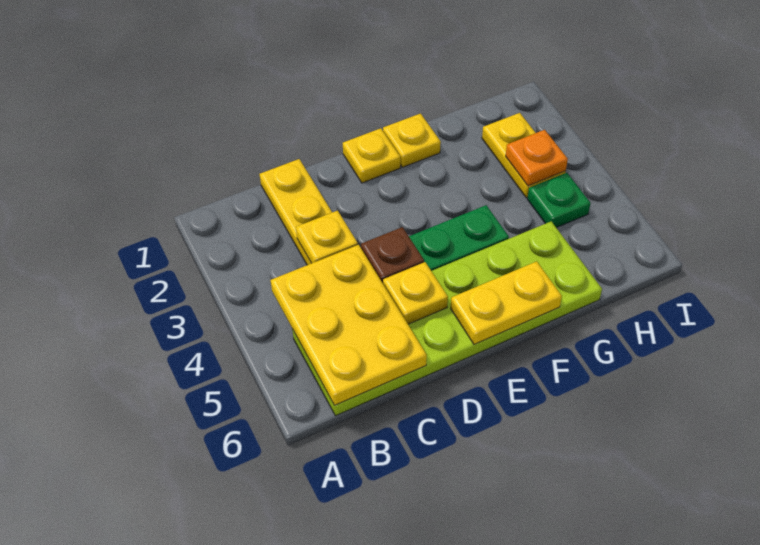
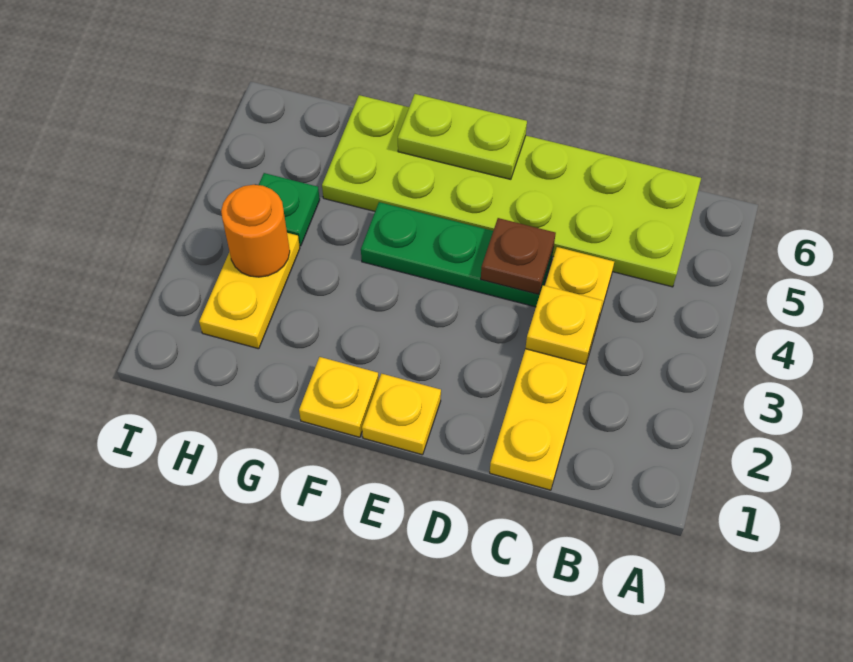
yellow plate B4:C6 level 2 -> none
yellow plate D5 level 2 -> none
yellow plate E6:F6 level 2 -> lime plate E6:F6 level 2
orange plate H3 level 2 -> orange round brick H3 level 2

